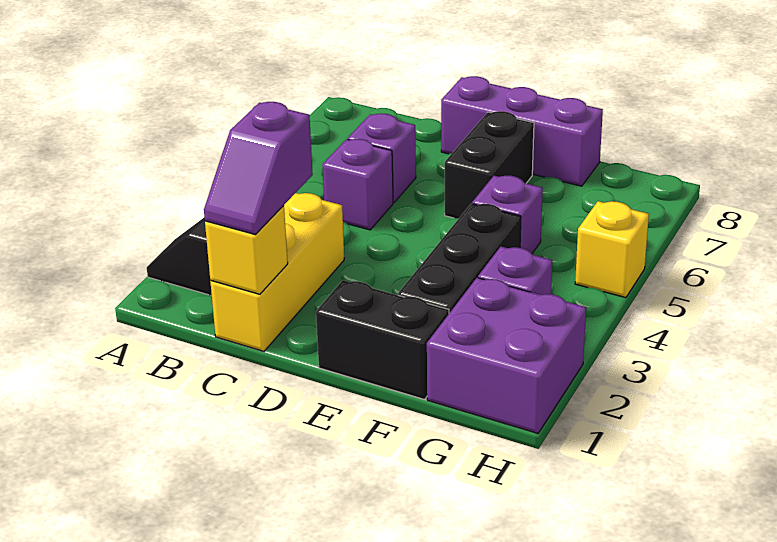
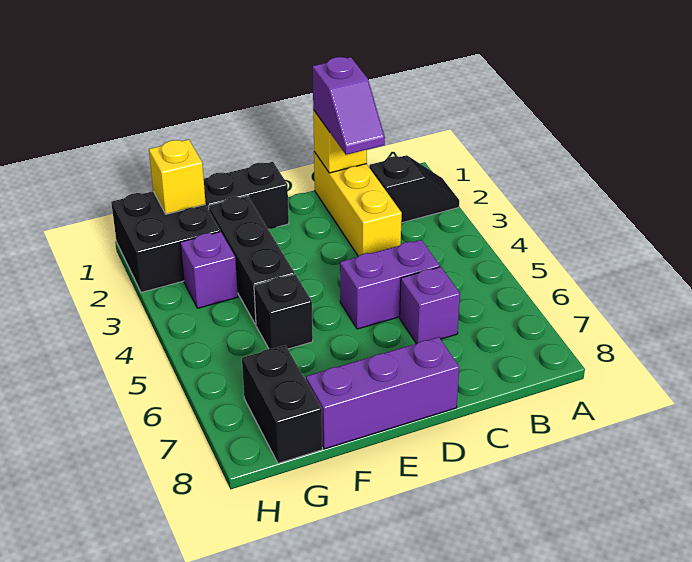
purple slope C1:C2 level 3 top 2 -> purple slope C1:C2 level 3 top 1
purple brick C5 level 1 -> purple brick C5:D5 level 1
black brick E6:E7 level 1 -> black brick G7:G8 level 1
purple brick F5 level 1 -> black brick F5 level 1
purple brick G1:H2 level 1 -> black brick G1:H2 level 1
yellow brick H5 level 1 -> yellow brick G1 level 2

